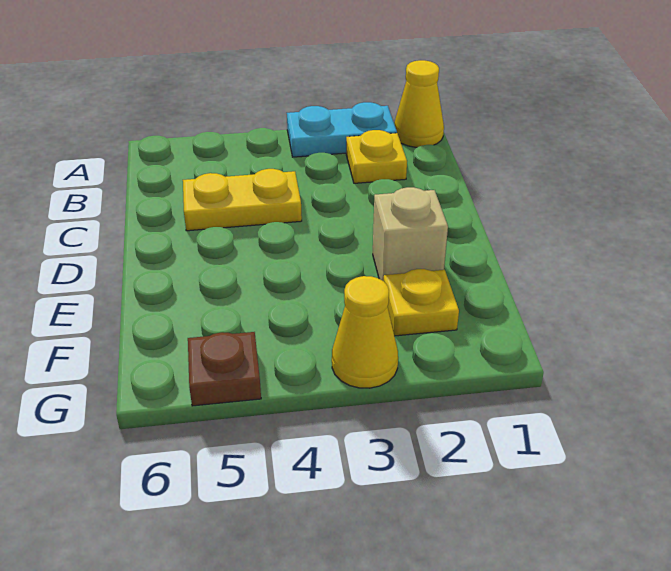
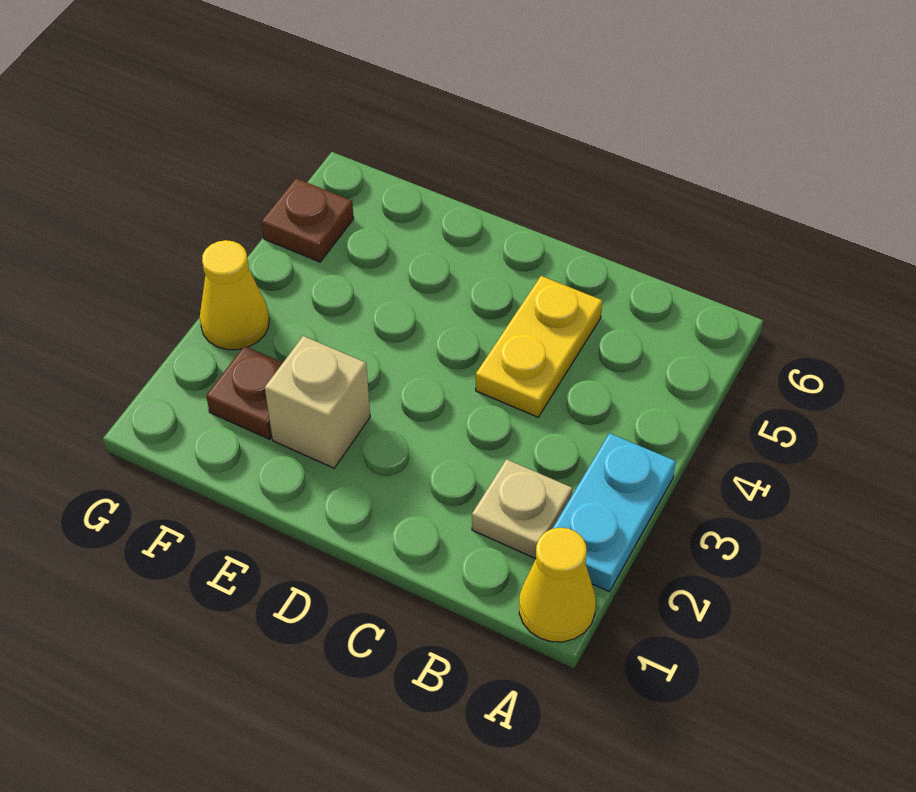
yellow plate B2 level 1 -> tan plate B2 level 1
yellow plate F2 level 1 -> brown plate F2 level 1

